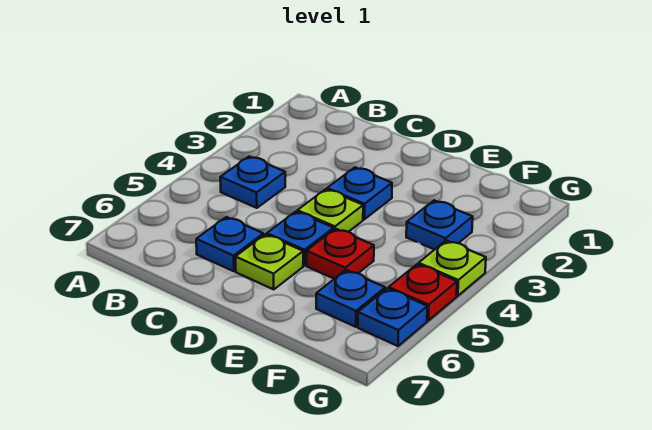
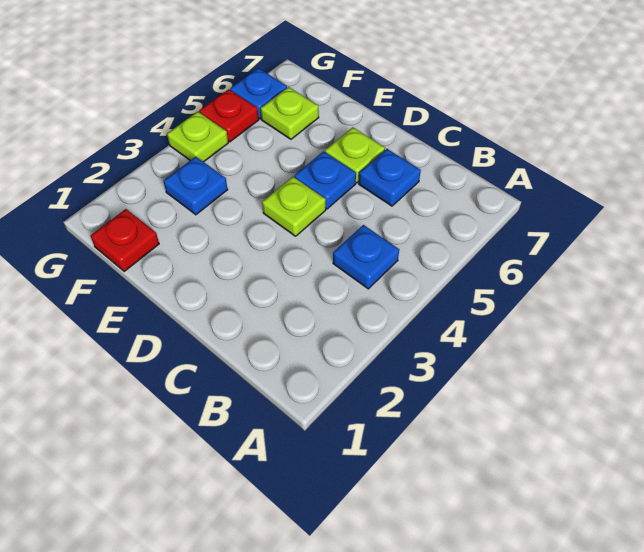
blue plate D3 level 1 -> none
red plate E5 level 1 -> red plate F1 level 1
blue plate F6 level 1 -> lime plate F6 level 1

